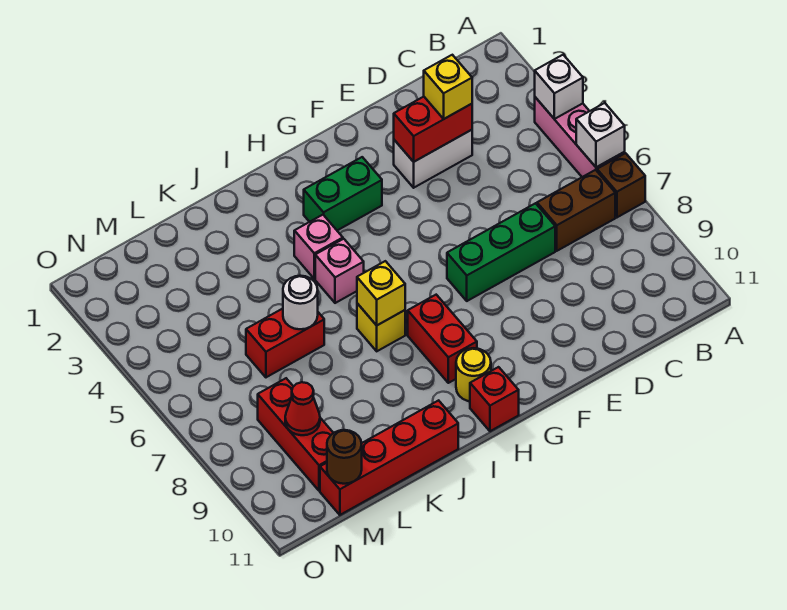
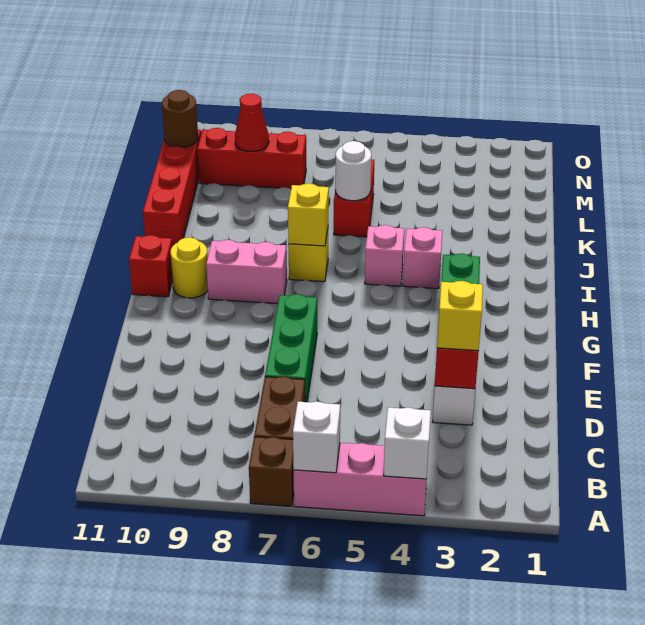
red brick H8:H9 level 1 -> pink brick H8:H9 level 1

